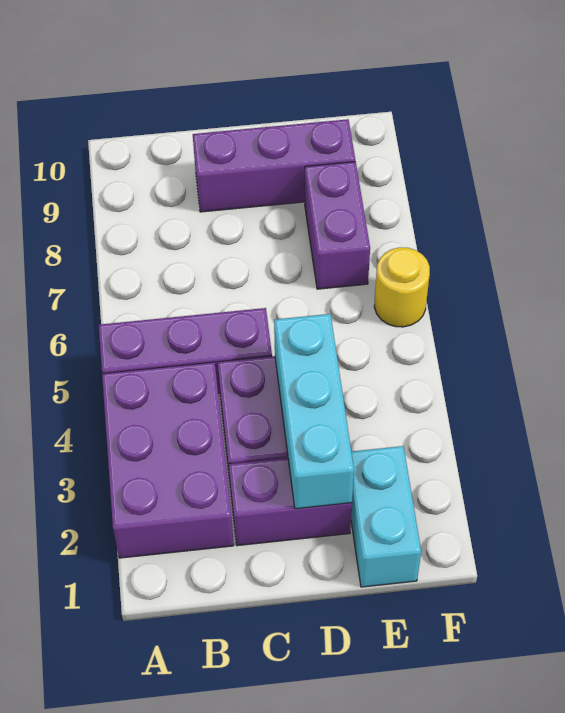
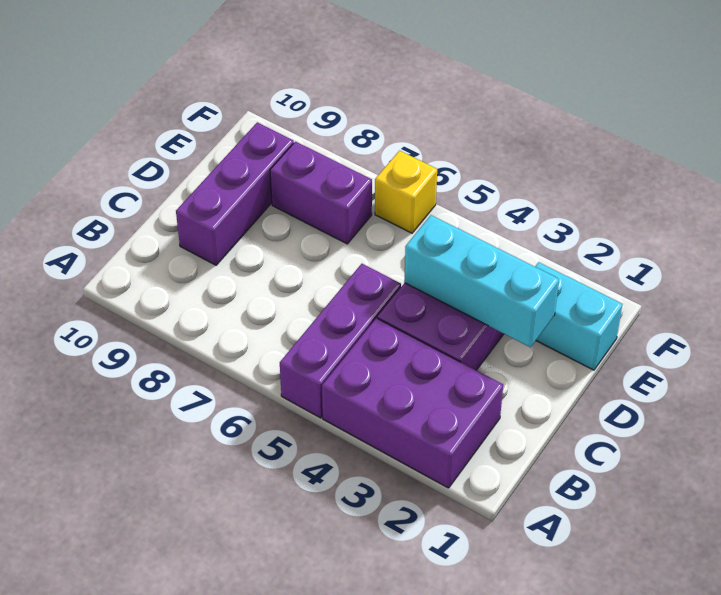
purple brick C2:D2 level 1 -> none
yellow round brick F6 level 1 -> yellow brick F6 level 1

